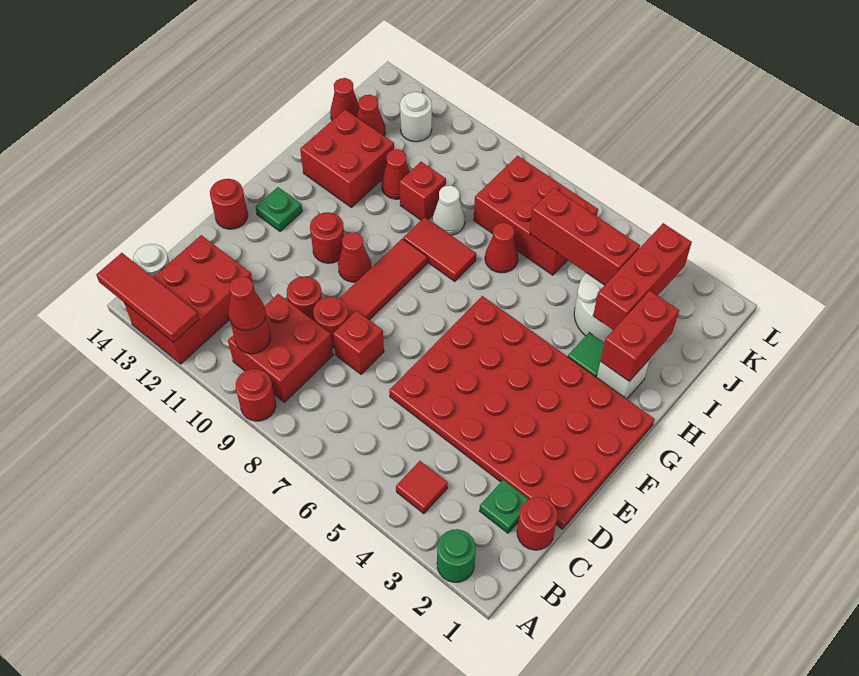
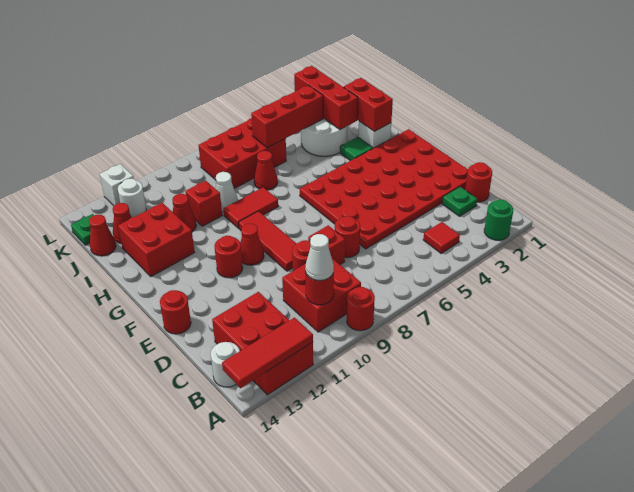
red cone B10 level 3 -> white cone B10 level 3
red round brick D10 level 1 -> red round brick D7 level 1
green plate F13 level 1 -> green plate K14 level 1
none -> white brick L12 level 1

